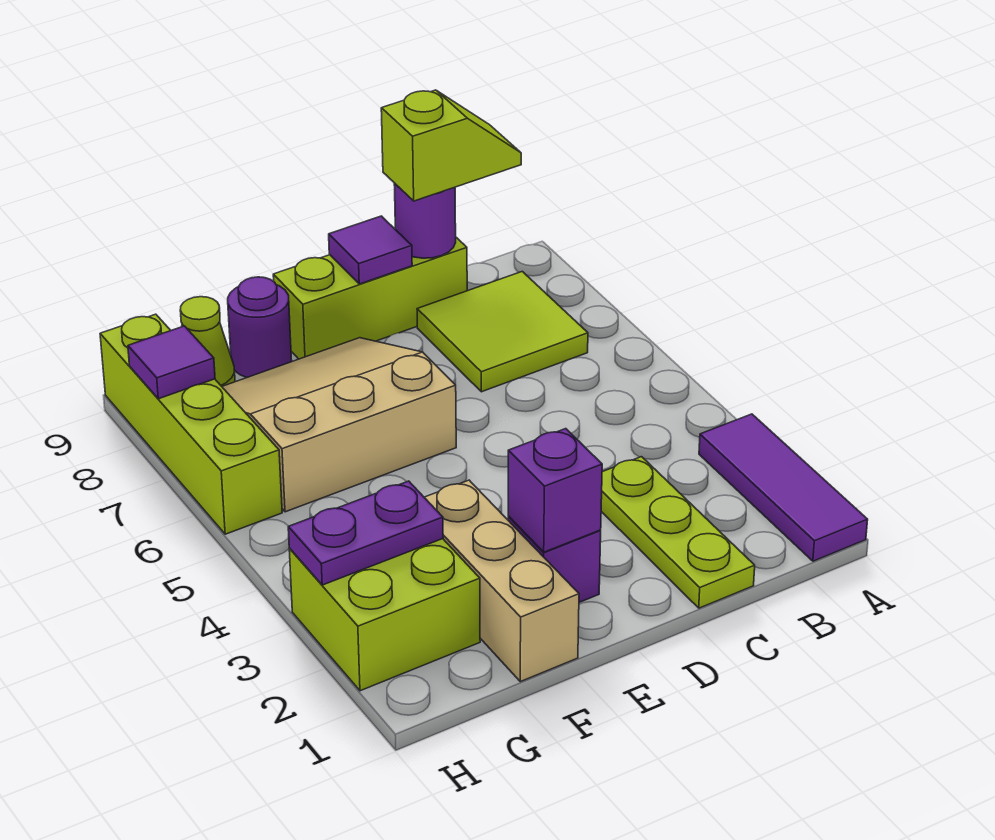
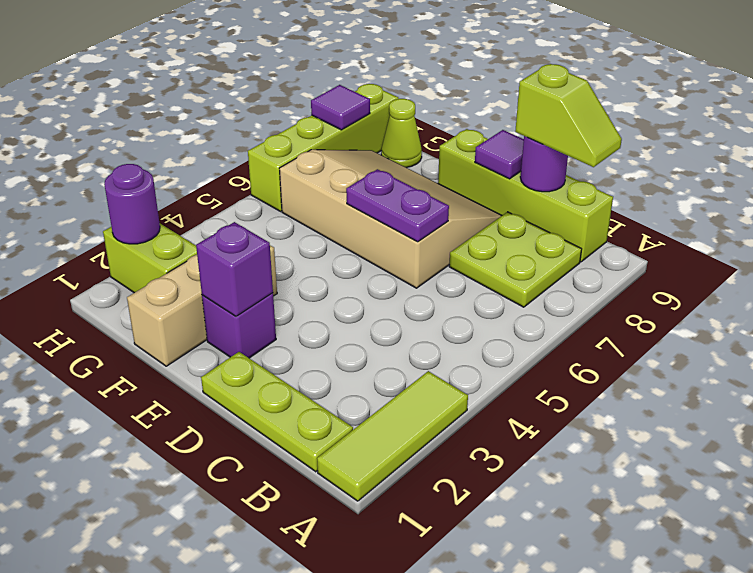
purple tile A1:A3 level 1 -> lime tile A1:A3 level 1
lime tile B7:C8 level 1 -> lime plate B7:C8 level 1
lime plate C1:C3 level 1 -> lime plate B1:D1 level 1
lime brick C9:E9 level 1 -> lime brick B9:E9 level 1
tan slope E6:G8 level 1 top 6 -> tan slope D6:G8 level 1 top 6
purple round brick F9 level 1 -> purple round brick H2 level 2
lime brick G2:H3 level 1 -> lime brick G2:H2 level 1
purple plate G3:H3 level 2 -> purple plate D6:E6 level 2

